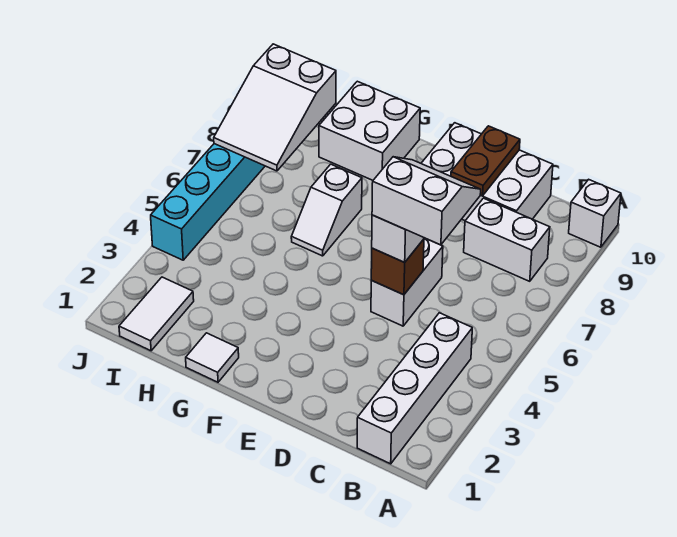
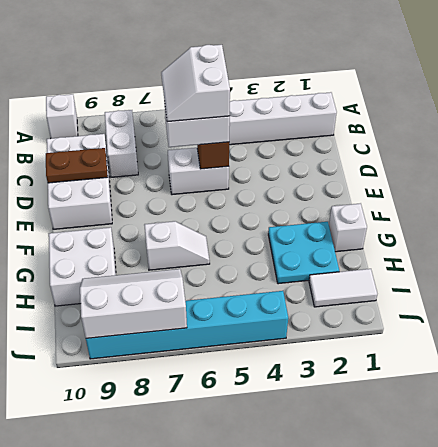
white tile G1 level 1 -> white brick G1 level 1
none -> cyan plate G2:H3 level 1
white slope I7:J9 level 2 top 9 -> white slope I7:J9 level 2 top J

